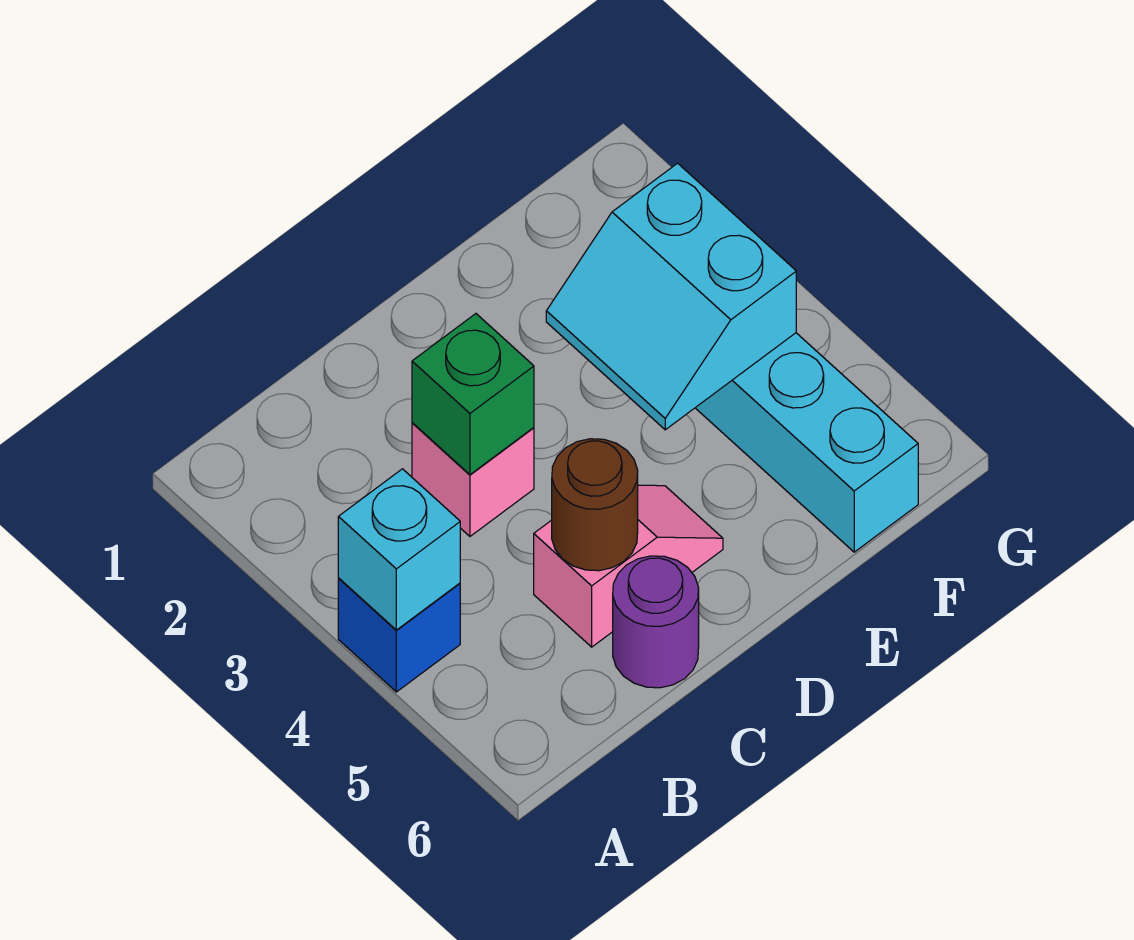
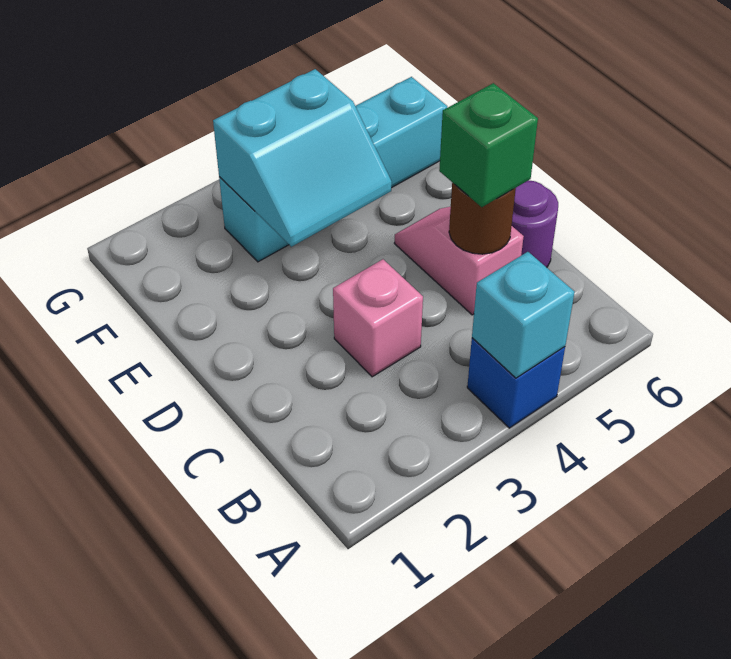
green brick C3 level 2 -> green brick C5 level 3

